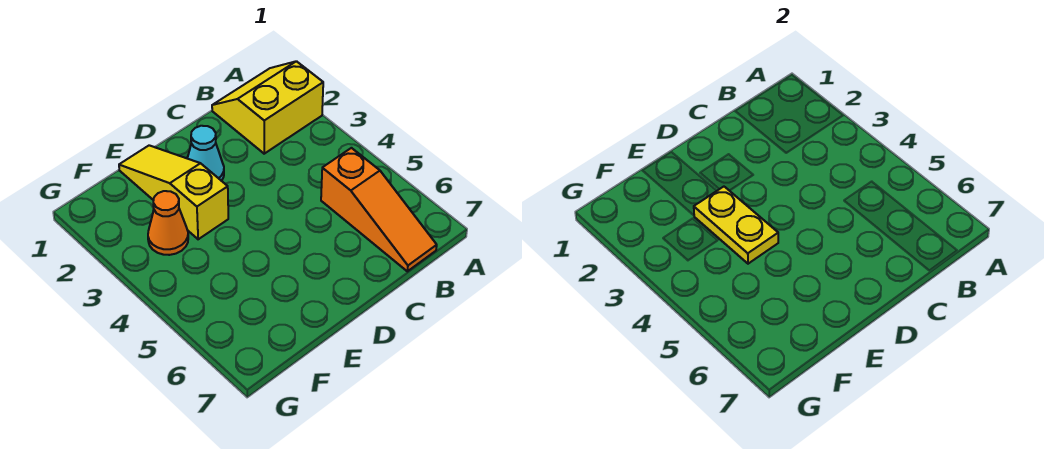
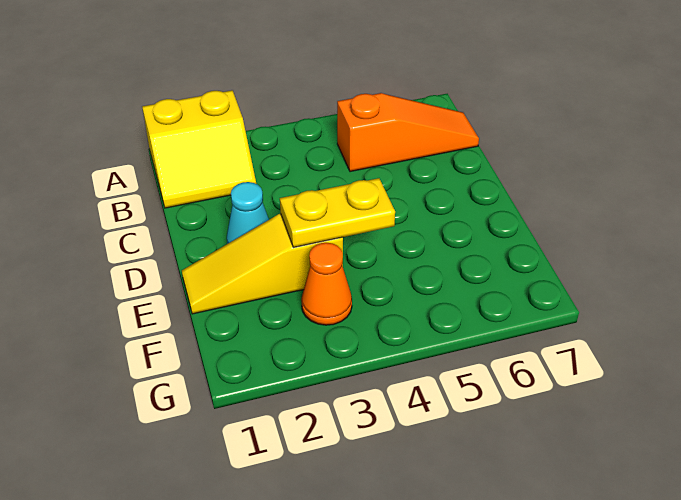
yellow slope A1:B2 level 1 top 2 -> yellow slope A1:B2 level 1 top A

